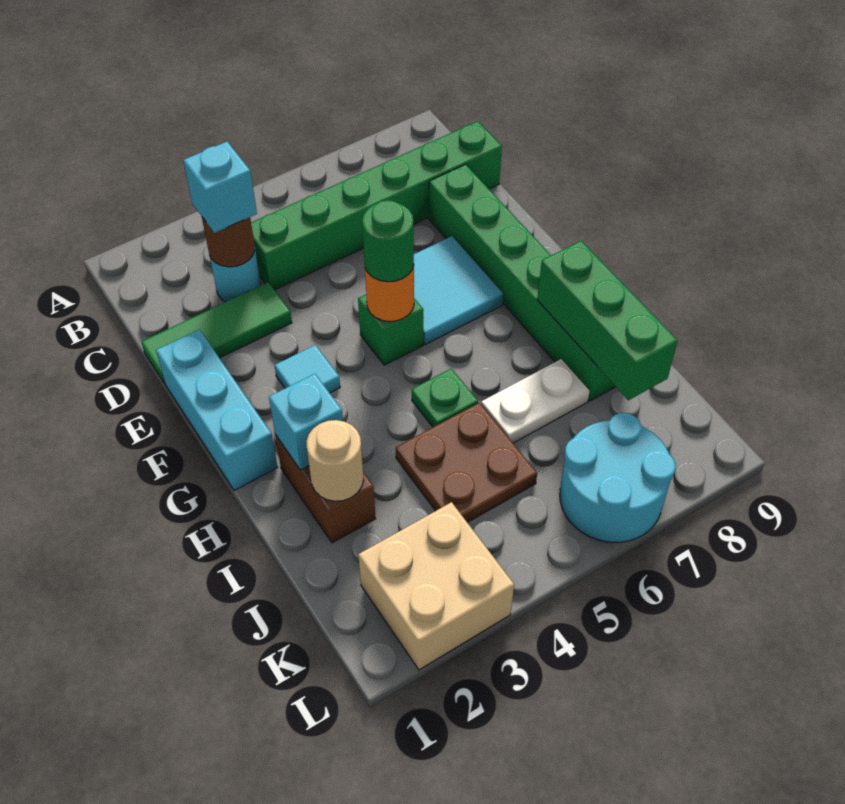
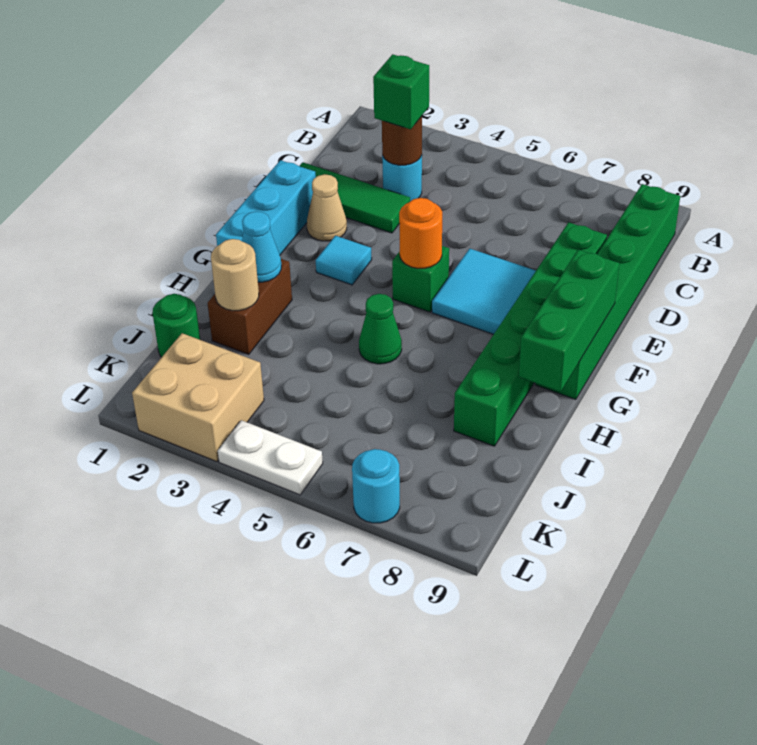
cyan brick C3 level 3 -> green brick C3 level 3
green brick C4:C9 level 1 -> green brick B9:G9 level 1
none -> tan cone E2 level 1
green round brick F5 level 3 -> green round brick J1 level 1
cyan brick H2 level 2 -> cyan cone H2 level 2
green plate H5 level 1 -> green cone H5 level 1
green brick H8:J8 level 2 -> green brick F9:H9 level 2
brown plate I4:J5 level 1 -> none
white plate I6:I7 level 1 -> white plate L4:L5 level 1
cyan round brick K6:L7 level 1 -> cyan round brick L7 level 1

